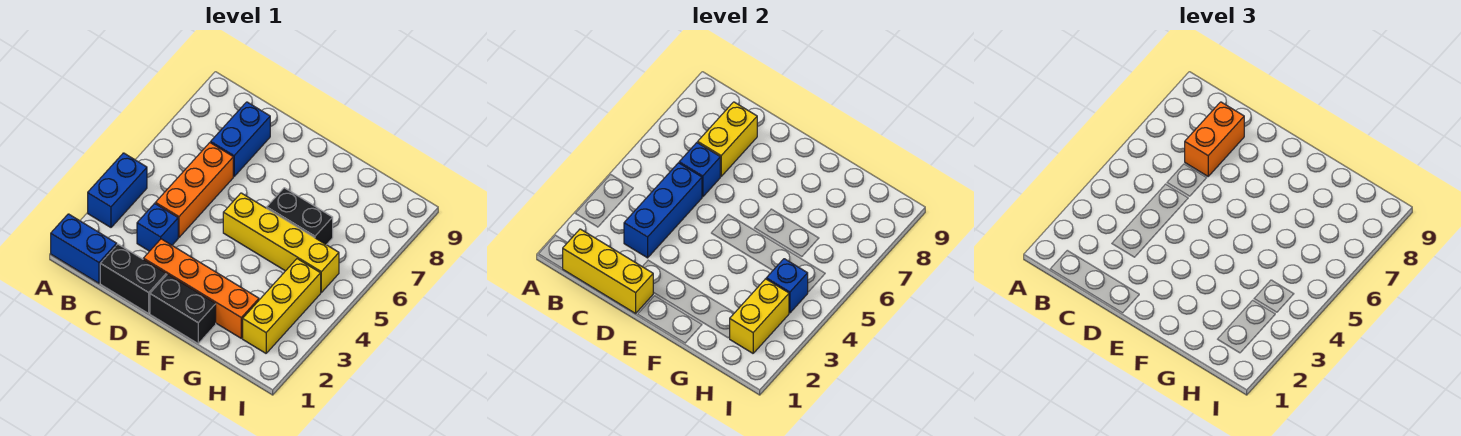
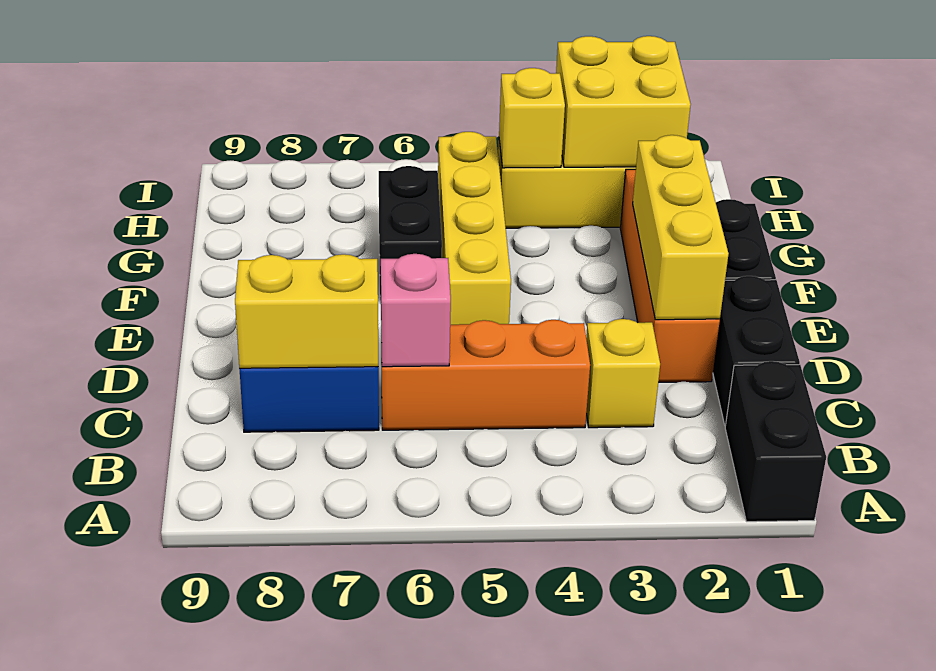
blue brick A1:B1 level 1 -> black brick A1:B1 level 1
blue brick A3:A4 level 1 -> none
yellow brick B1:D1 level 2 -> yellow brick D2:F2 level 2
blue brick C3 level 1 -> yellow brick C3 level 1
blue brick C3:C5 level 2 -> none
blue brick C6 level 2 -> pink brick C6 level 2
orange brick C7:C8 level 3 -> none
yellow brick H2:H3 level 2 -> yellow brick H2:I3 level 2
blue brick H4 level 2 -> yellow brick H4 level 2

